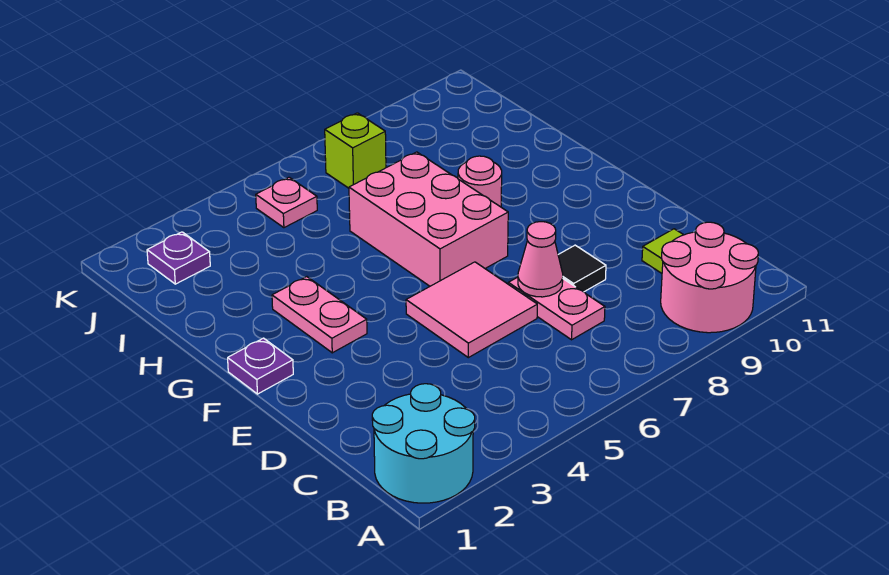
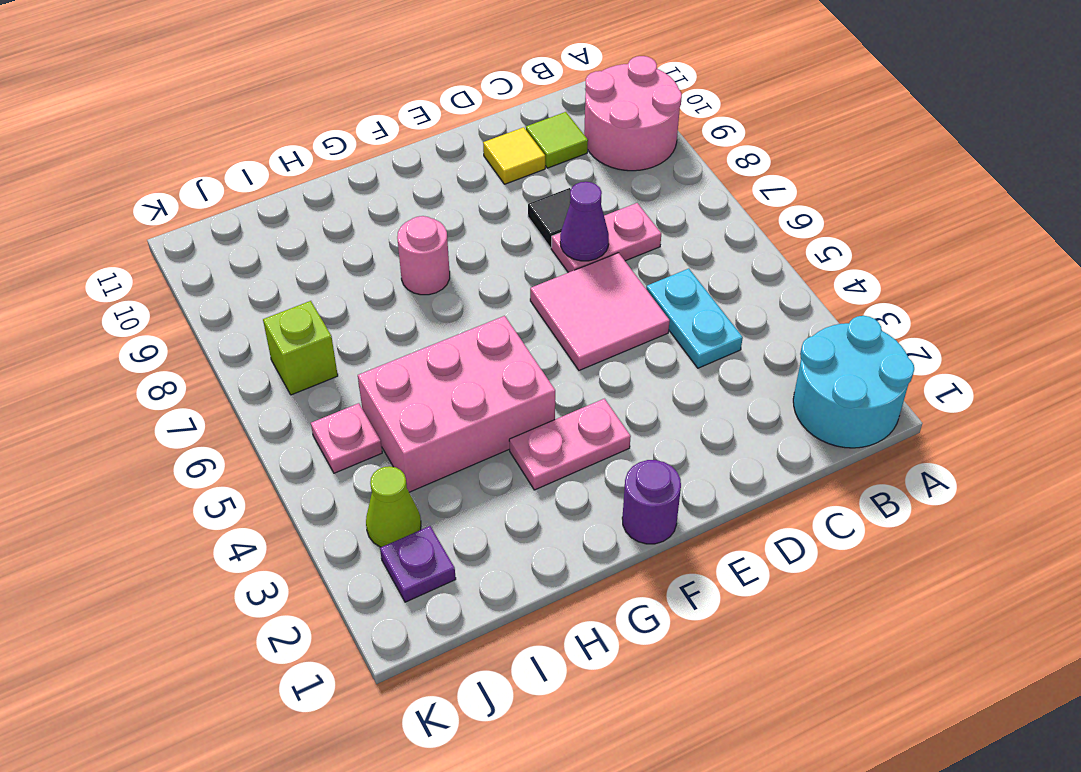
none -> cyan plate C4:C5 level 1
pink cone D7 level 2 -> purple cone D7 level 2
none -> yellow tile D10 level 1
purple plate F1 level 1 -> purple round brick F1 level 1
pink brick F6:H7 level 1 -> pink brick G4:I5 level 1
none -> lime cone J3 level 1

